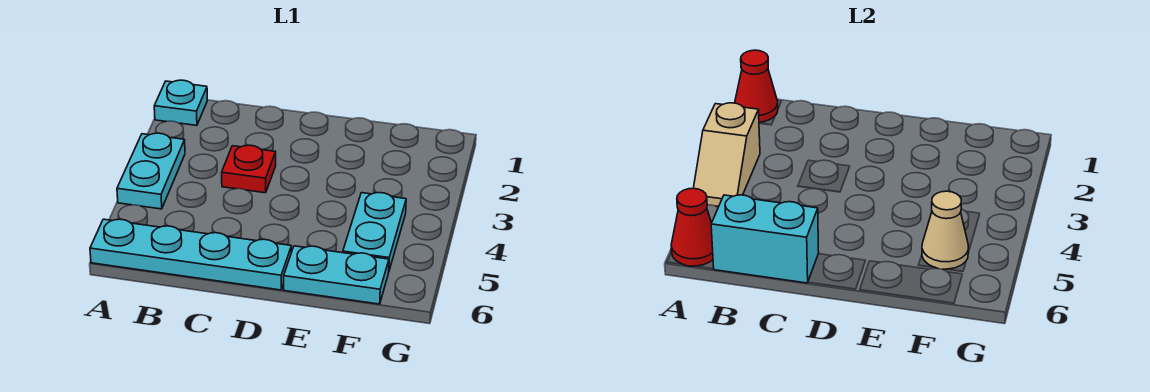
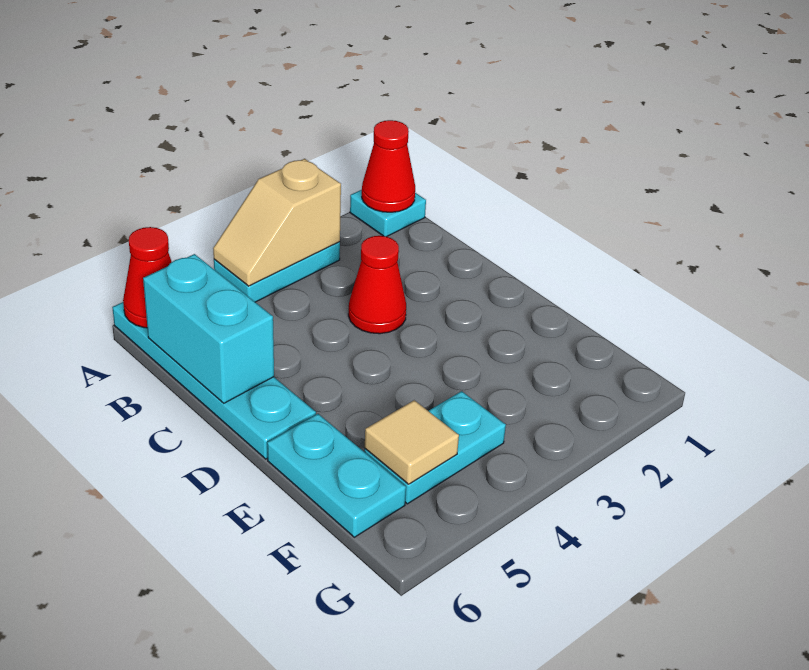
red plate C3 level 1 -> red cone C3 level 1
tan cone F5 level 2 -> tan tile F5 level 2

